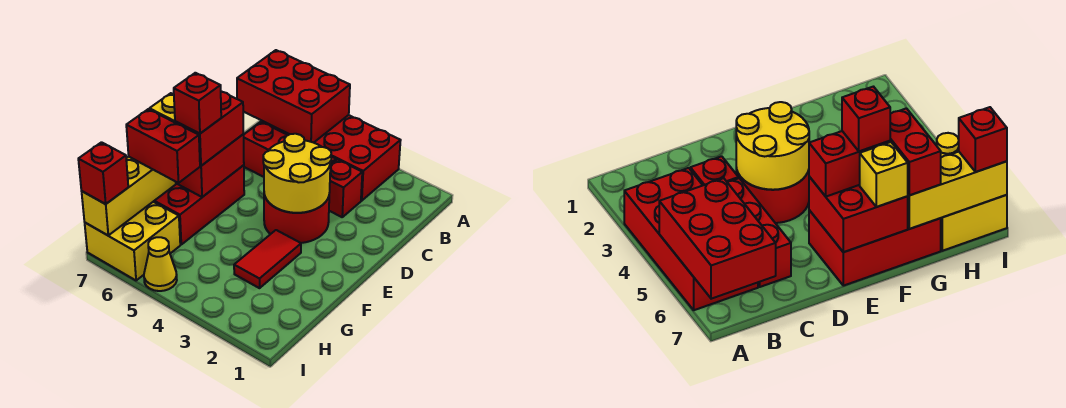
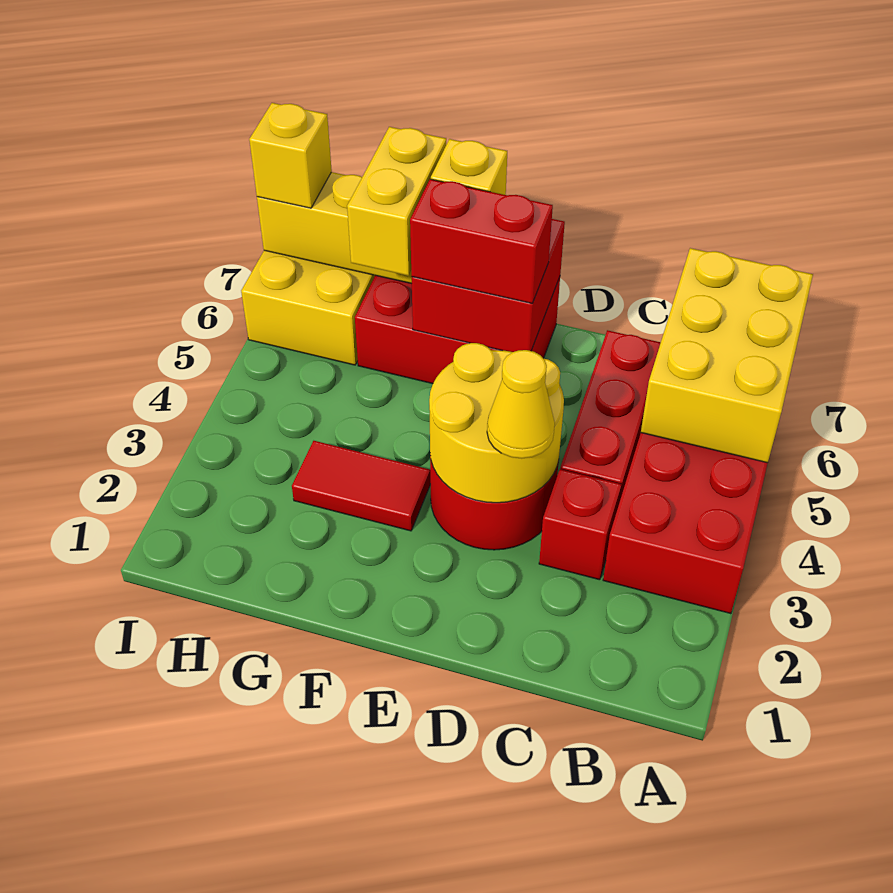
red brick A5:B7 level 2 -> yellow brick A5:B7 level 2
red brick F6 level 4 -> none
red brick G6:G7 level 3 -> yellow brick G6:G7 level 3
yellow cone I5 level 1 -> yellow cone D3 level 3
red brick I7 level 3 -> yellow brick I7 level 3

